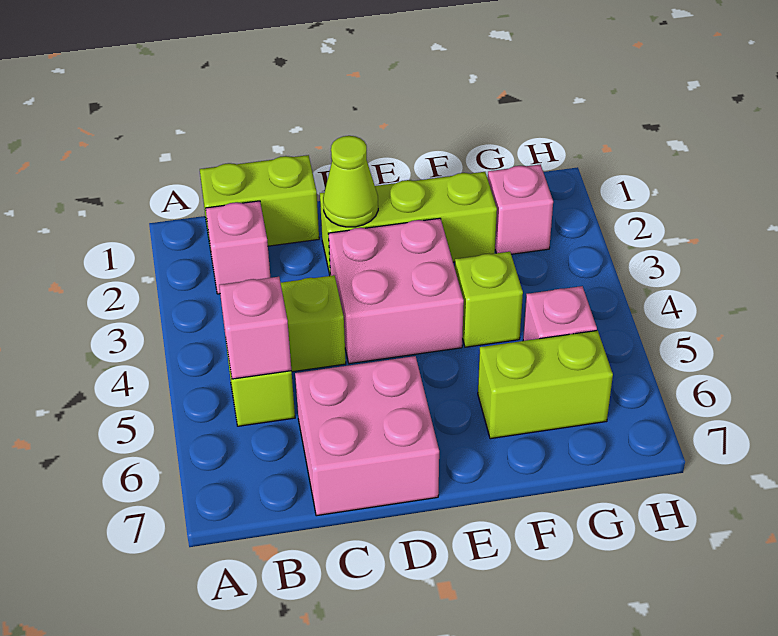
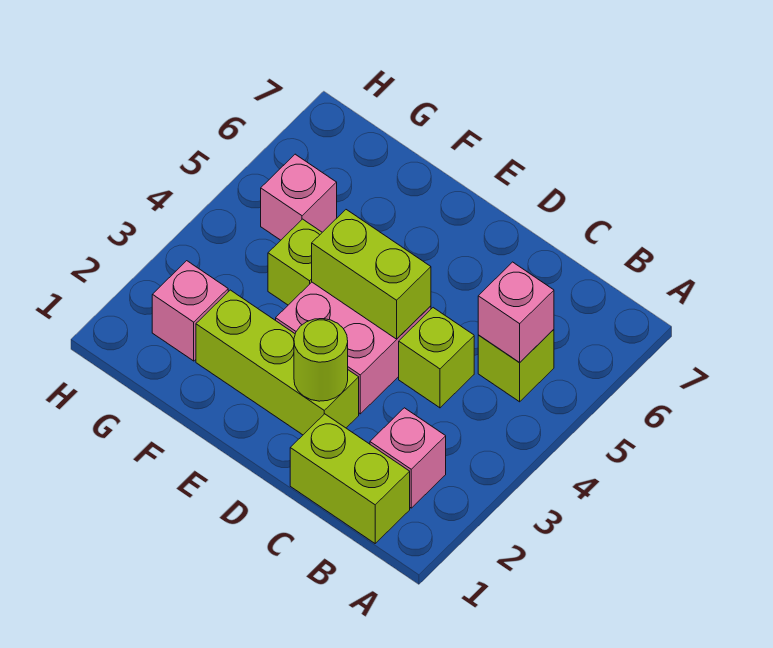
pink brick C6:D7 level 1 -> none
lime cone D2 level 2 -> lime round brick D2 level 2
lime brick F6:G6 level 1 -> lime brick D4:E4 level 2

